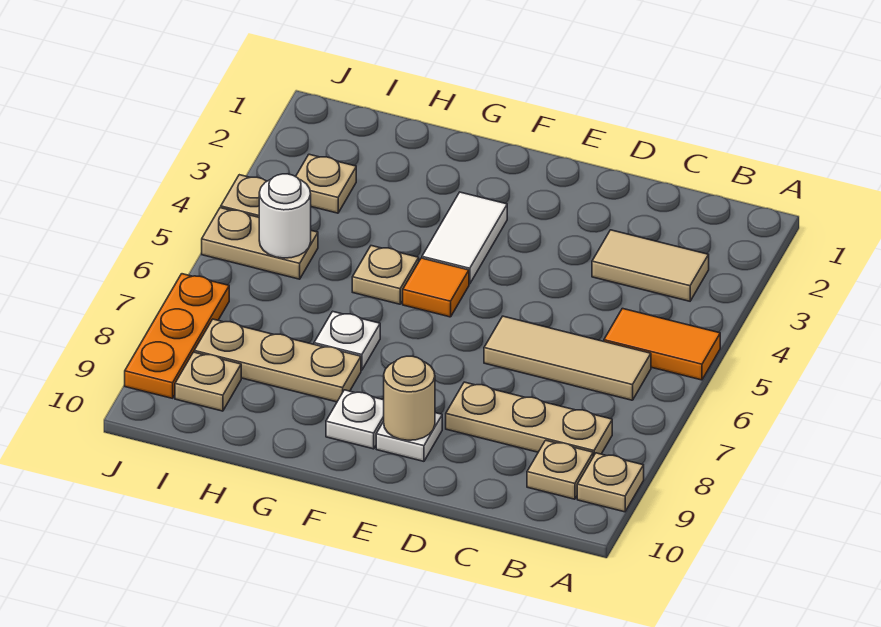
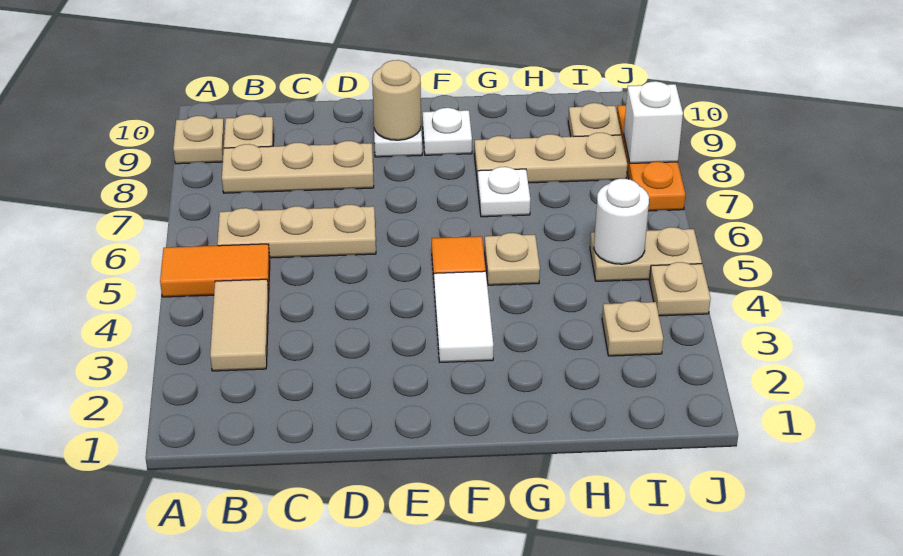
tan tile B3:C3 level 1 -> tan tile B3:B4 level 1
tan tile B6:D6 level 1 -> tan plate B6:D6 level 1
none -> white brick J8 level 2

